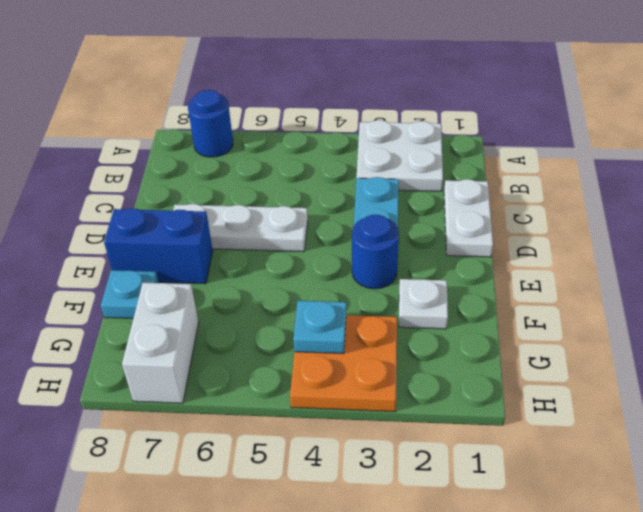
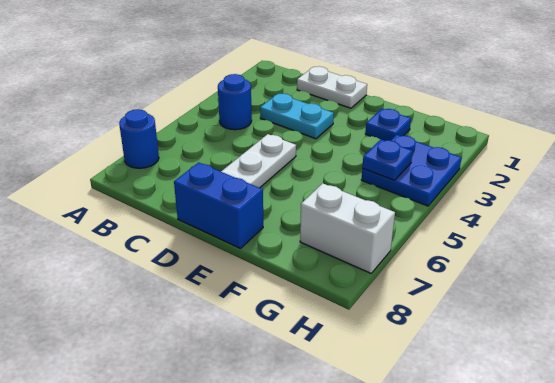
white plate A2:B3 level 1 -> none
blue round brick E3 level 1 -> blue round brick B4 level 1
blue brick E7:E8 level 1 -> blue brick D8:E8 level 1
white plate F2 level 1 -> blue plate F2 level 1
cyan plate F8 level 1 -> none
orange plate G3:H4 level 1 -> blue plate G3:H4 level 1
cyan plate G4 level 2 -> blue plate G4 level 2

